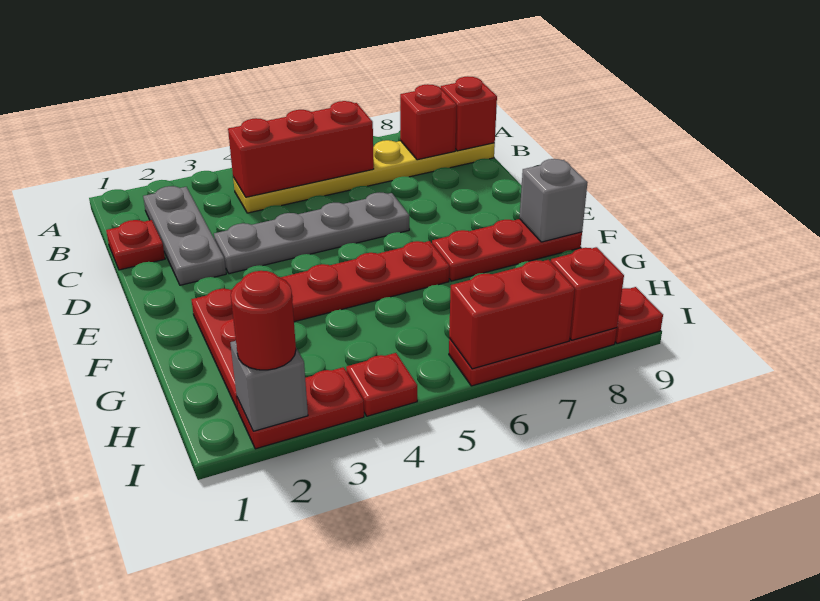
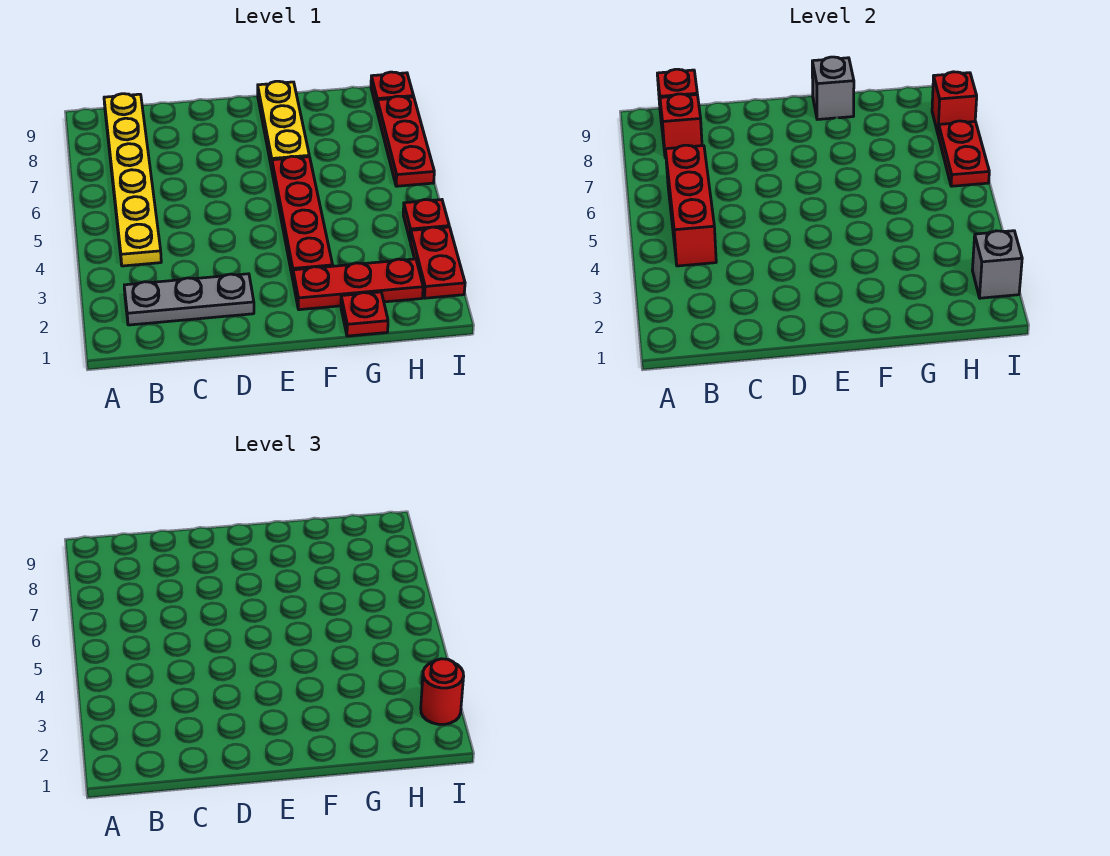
red plate C1 level 1 -> red plate G1 level 1
grey plate D3:D6 level 1 -> none
red plate F7:F9 level 1 -> yellow plate F7:F9 level 1
red brick I6:I7 level 2 -> red plate I6:I7 level 2

